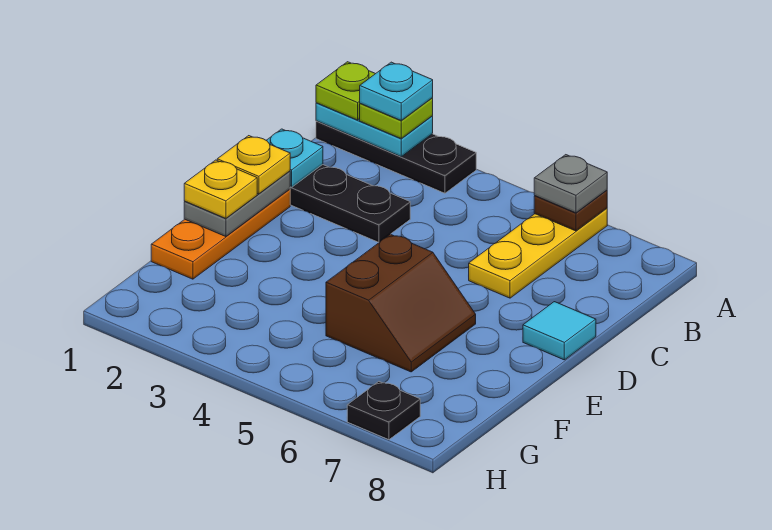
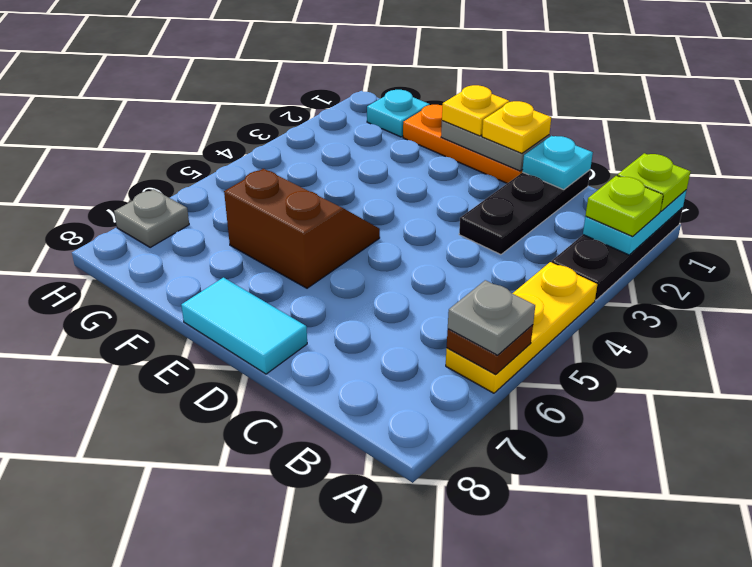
cyan plate A2 level 4 -> cyan plate G1 level 1
yellow plate A6:C6 level 1 -> yellow plate A4:A6 level 1
cyan tile D8 level 1 -> cyan tile D8:E8 level 1
brown slope E5:F6 level 1 top 5 -> brown slope E5:F6 level 1 top 6
black plate H7 level 1 -> grey plate H7 level 1

